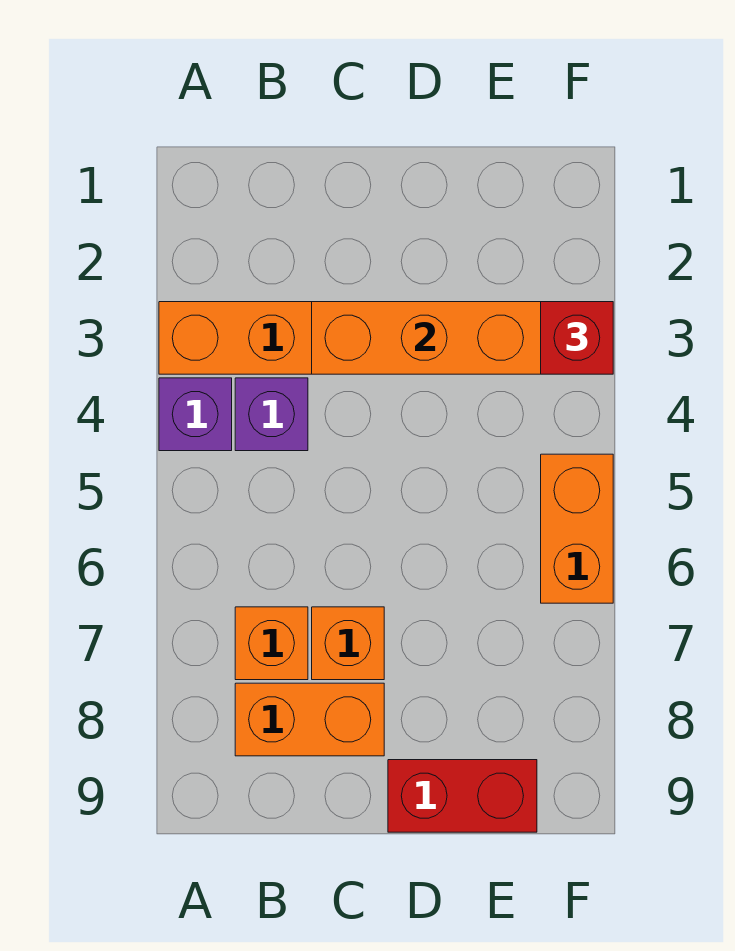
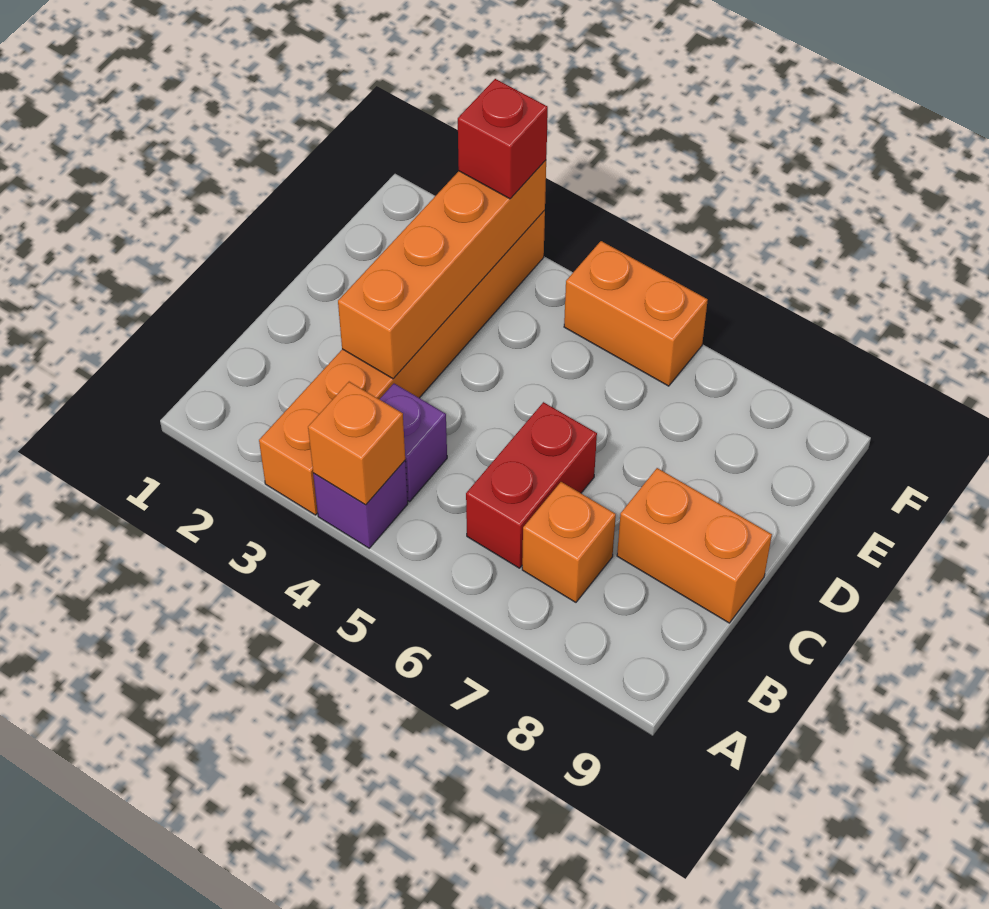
orange brick B8:C8 level 1 -> orange brick C8:C9 level 1
orange brick C7 level 1 -> orange brick A4 level 2
red brick D9:E9 level 1 -> red brick B6:C6 level 1

